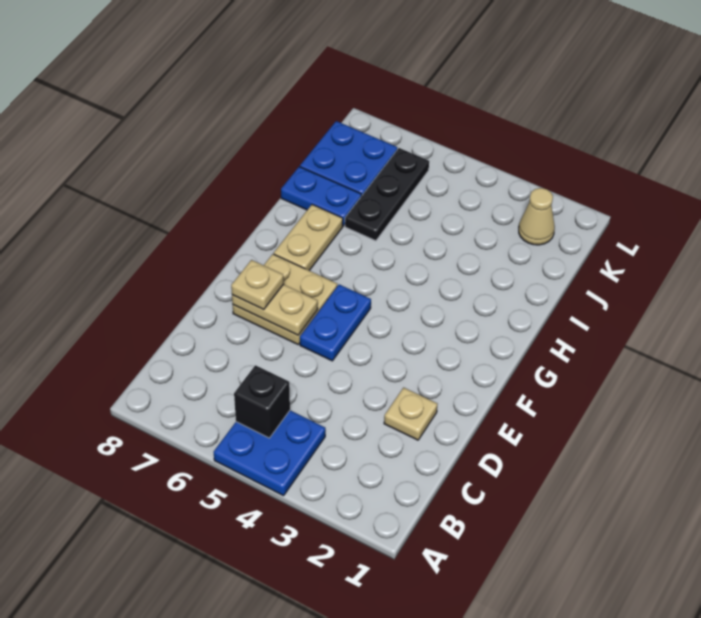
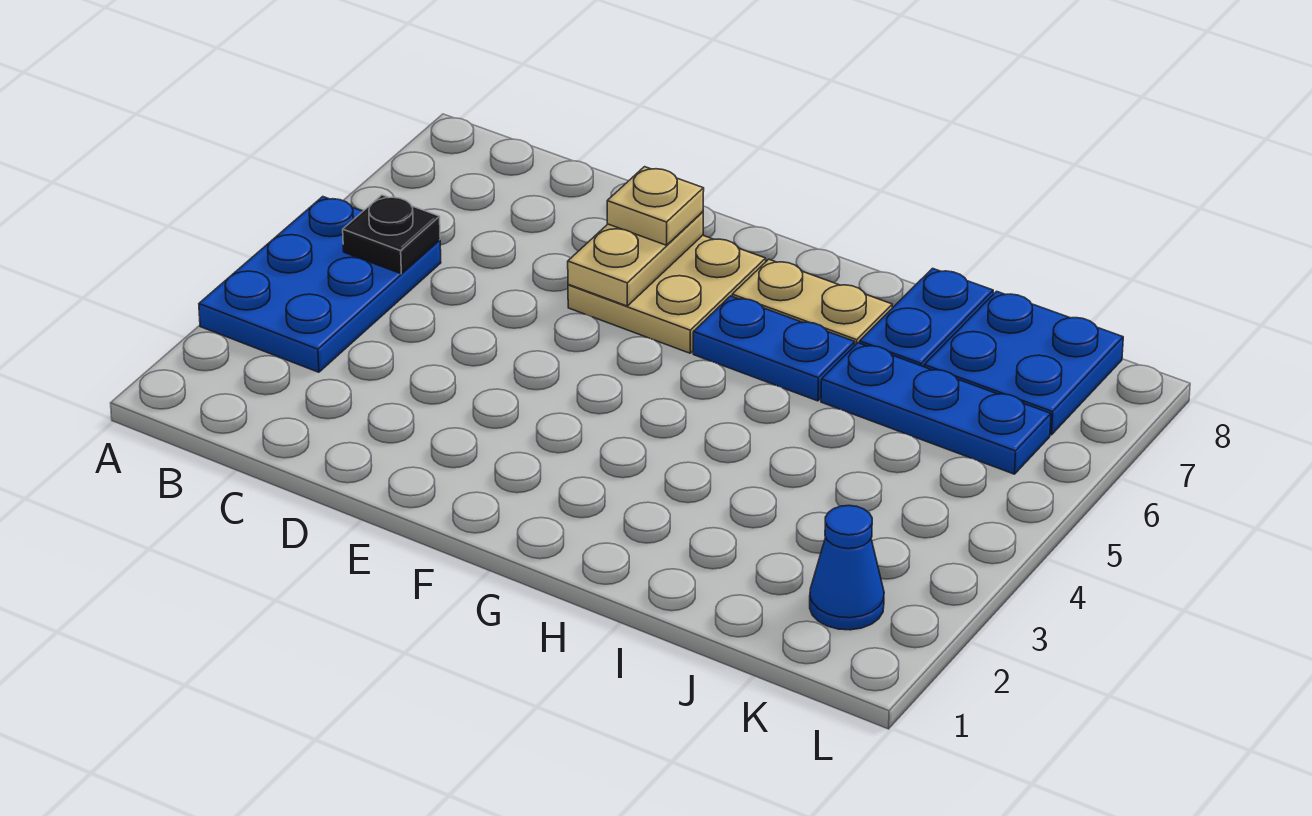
blue plate A4:B5 level 1 -> blue plate A3:B5 level 1
black brick B5 level 2 -> black plate B5 level 2
tan plate D2 level 1 -> none
blue plate E5:F5 level 1 -> blue plate G6:H6 level 1
black plate I6:K6 level 1 -> blue plate I6:K6 level 1
tan cone K2 level 1 -> blue cone K2 level 1

